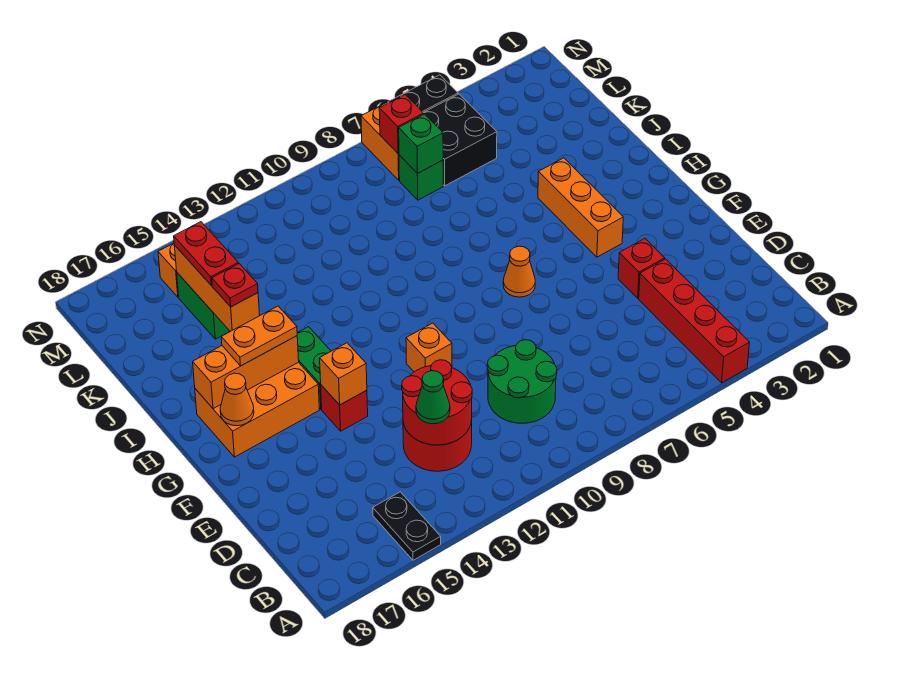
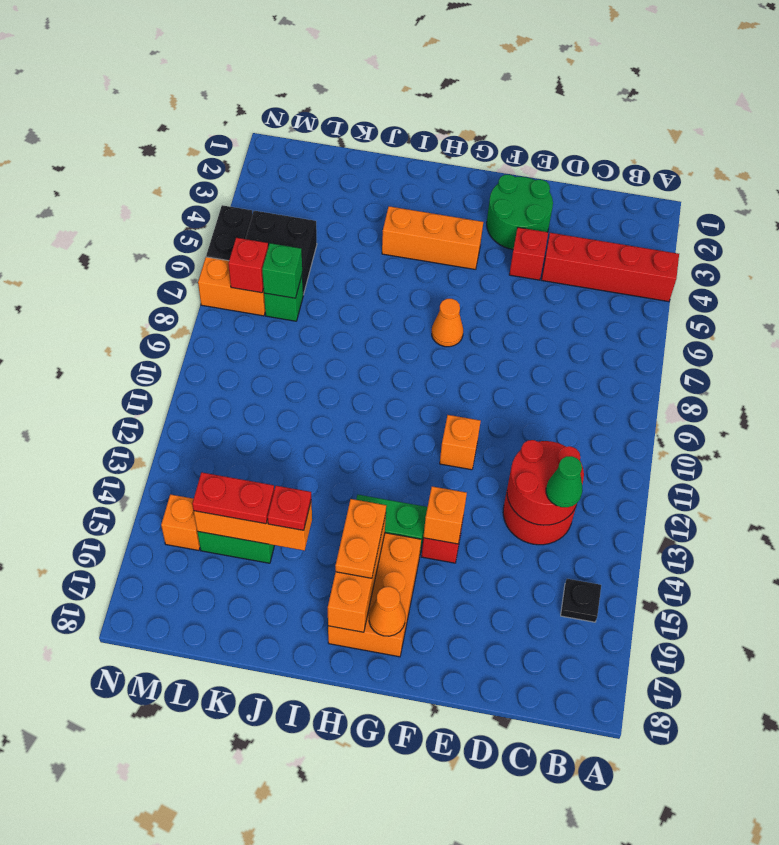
black plate A15:B15 level 1 -> black plate B15 level 1
green round brick C9:D10 level 1 -> green round brick E2:F3 level 1

